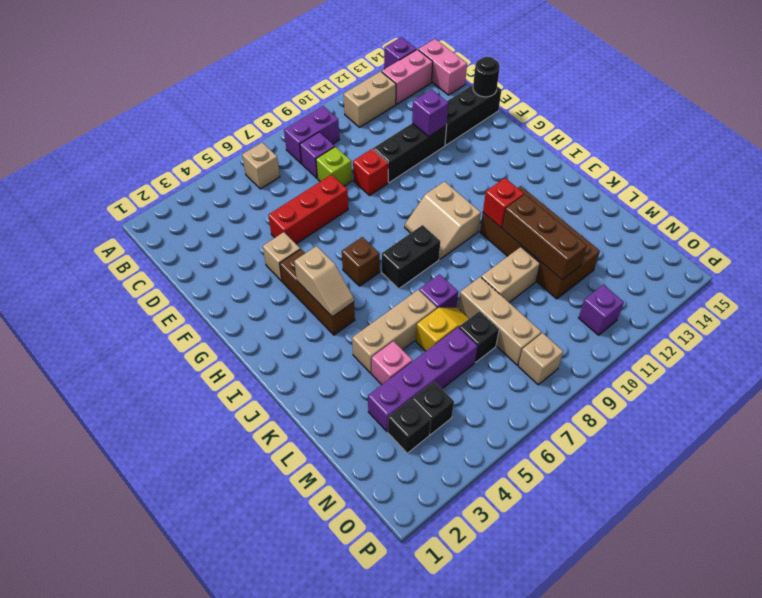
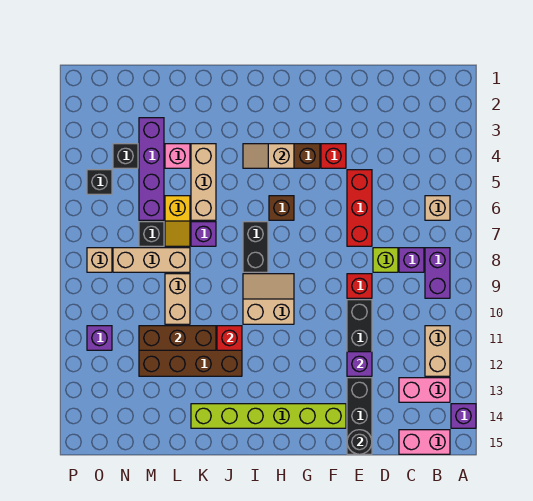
pink brick B13:B14 level 1 -> pink brick B13:C13 level 1
tan brick F4 level 1 -> red brick F4 level 1
none -> lime brick F14:K14 level 1
black brick N3 level 1 -> black brick O5 level 1

